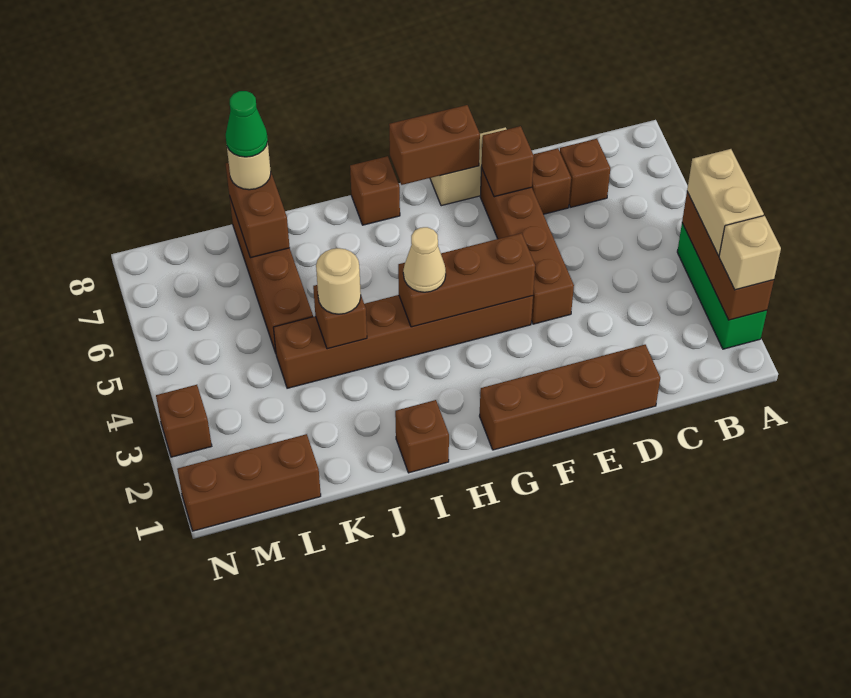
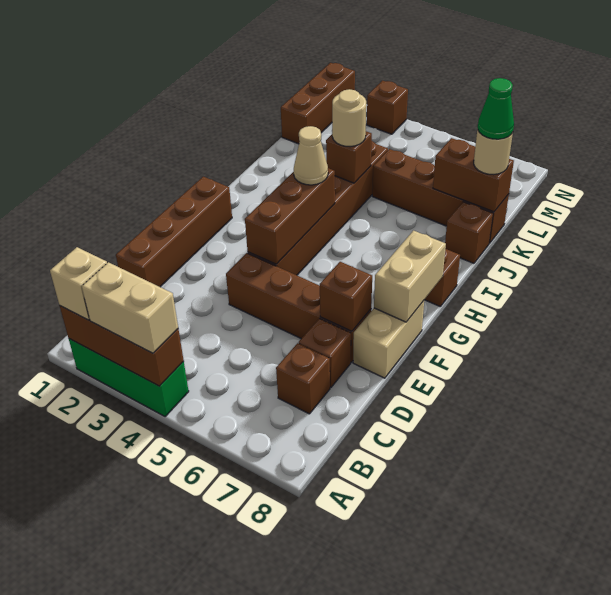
brown brick F8:G8 level 2 -> tan brick F8:G8 level 2
brown brick I1 level 1 -> brown brick J8 level 1

